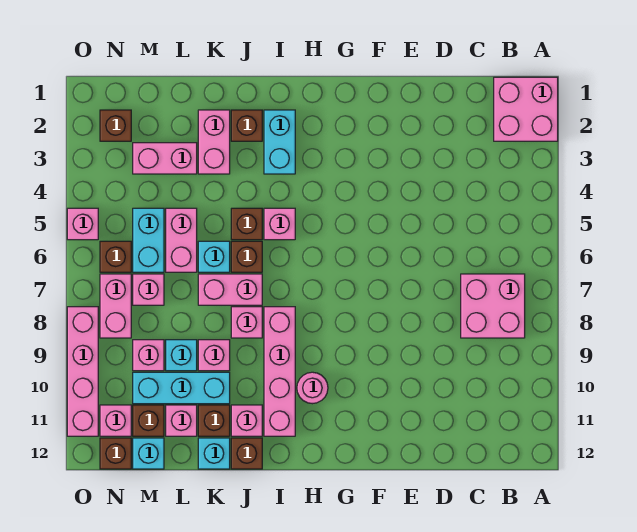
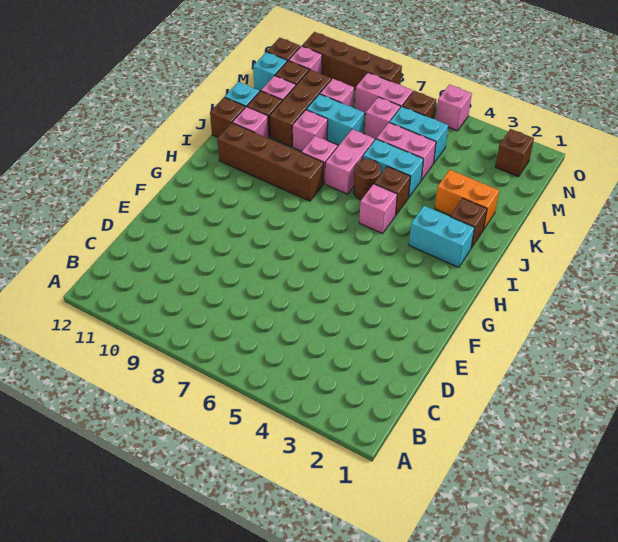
pink brick A1:B2 level 1 -> none
pink brick B7:C8 level 1 -> none
pink round brick H10 level 1 -> none
pink brick I8:I11 level 1 -> brown brick I8:I11 level 1
brown brick J6 level 1 -> brown round brick J6 level 1
pink brick K2:K3 level 1 -> orange brick K2:K3 level 1
cyan brick K6 level 1 -> cyan brick K5:K6 level 1
cyan brick K10:M10 level 1 -> brown brick K10:M10 level 1
pink brick L3:M3 level 1 -> none
cyan brick L9 level 1 -> cyan brick L8:L9 level 1
pink brick O8:O11 level 1 -> brown brick O8:O11 level 1

